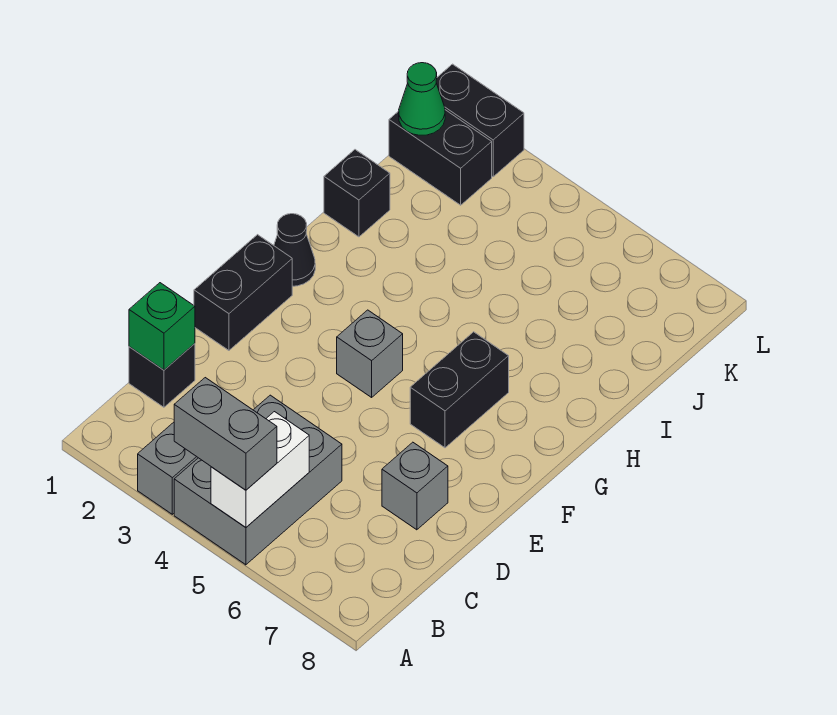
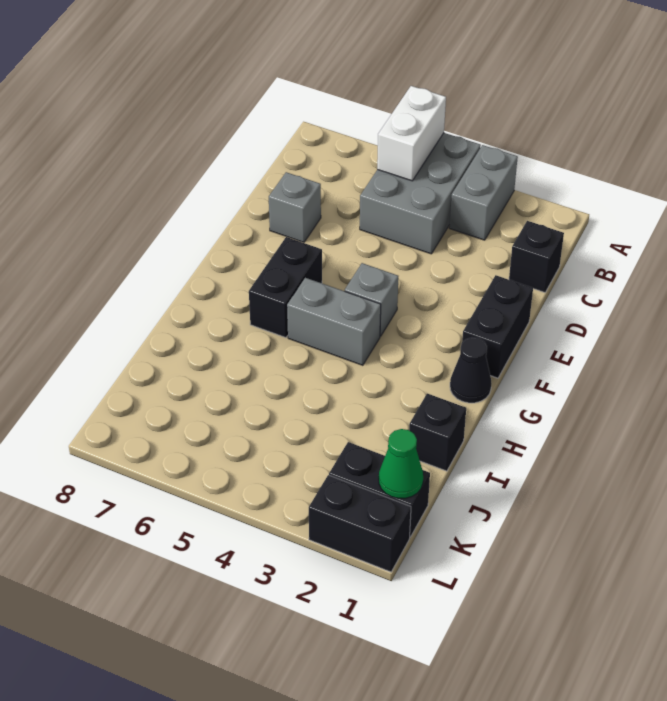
grey brick A4:A5 level 3 -> grey brick G4:G5 level 1
green brick C1 level 2 -> none

